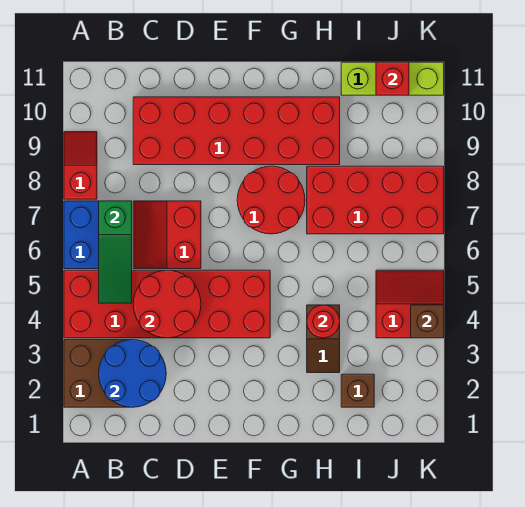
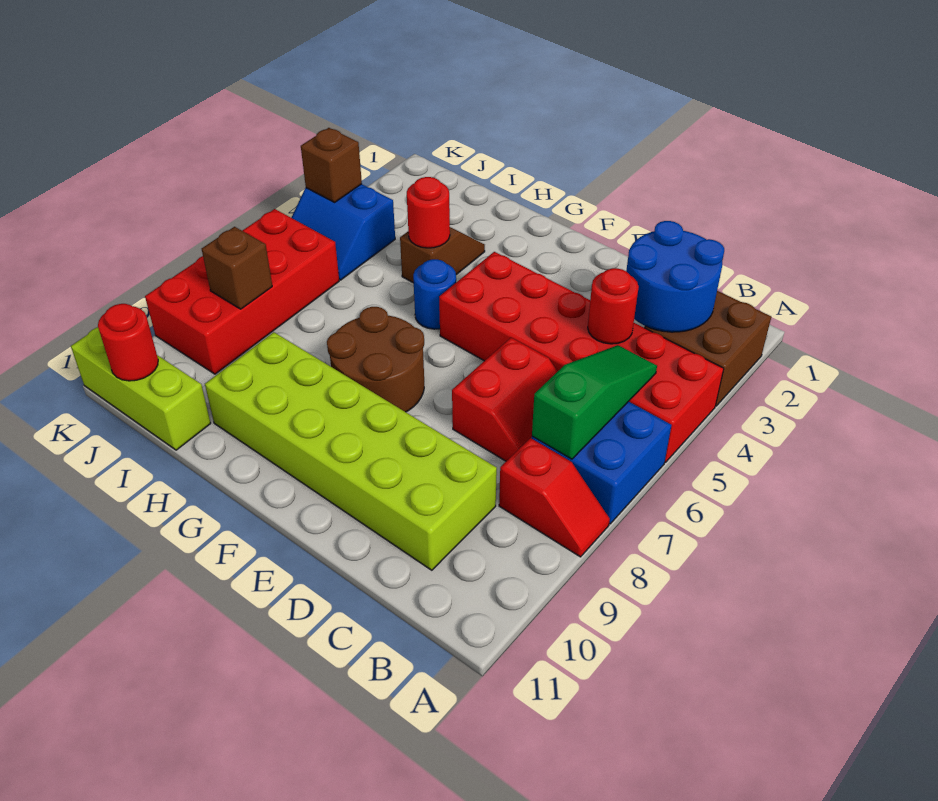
red slope A8:A9 level 1 top 8 -> red slope A8:B8 level 1 top B
red round brick C4:D5 level 2 -> red round brick C4 level 2
red brick C9:H10 level 1 -> lime brick C9:H10 level 1
red round brick F7:G8 level 1 -> brown round brick F7:G8 level 1
none -> blue round brick G5 level 1
red brick H7:K8 level 1 -> red brick J6:K9 level 1
brown brick I2 level 1 -> brown brick J8 level 2
red slope J4:K5 level 1 top 4 -> blue slope J4:K5 level 1 top 4
red brick J11 level 2 -> red round brick J11 level 2

